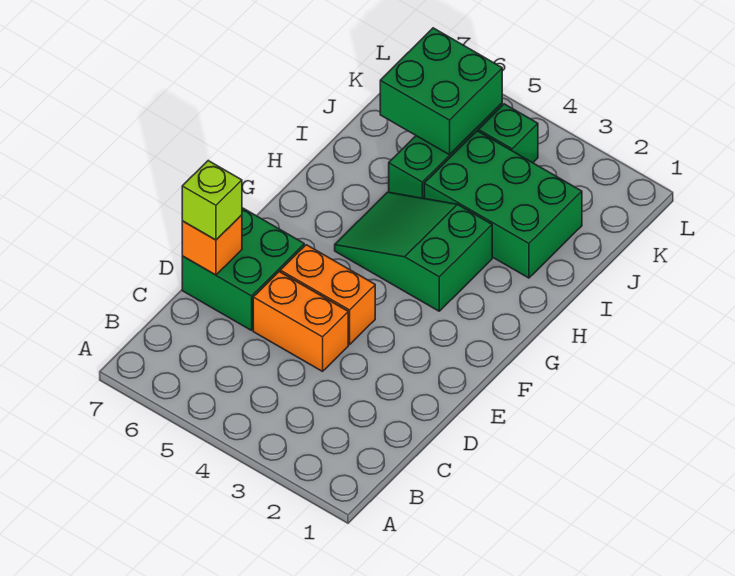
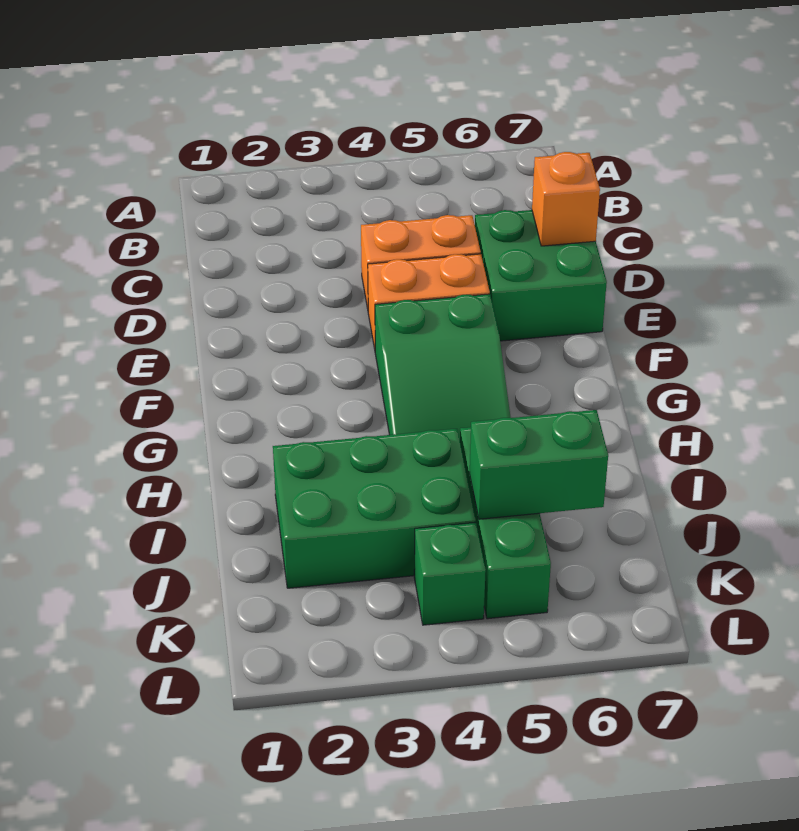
lime brick D7 level 3 -> none
green slope G3:H5 level 1 top 3 -> green slope F4:H5 level 1 top F
green brick J5:K6 level 2 -> green brick J5:J6 level 2

